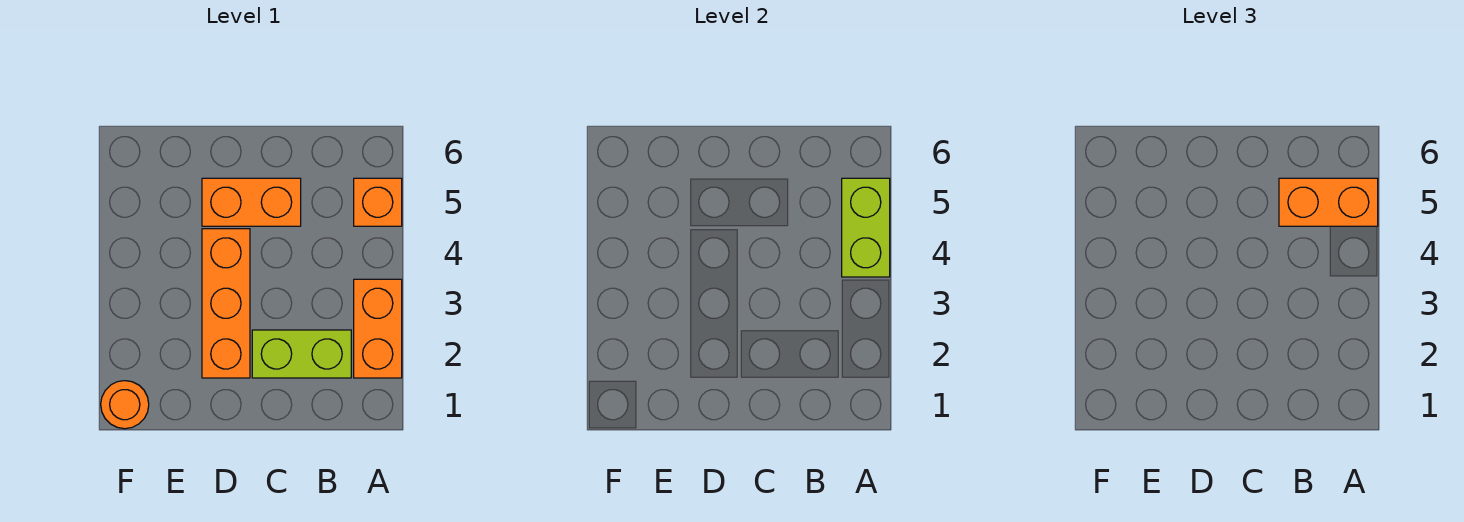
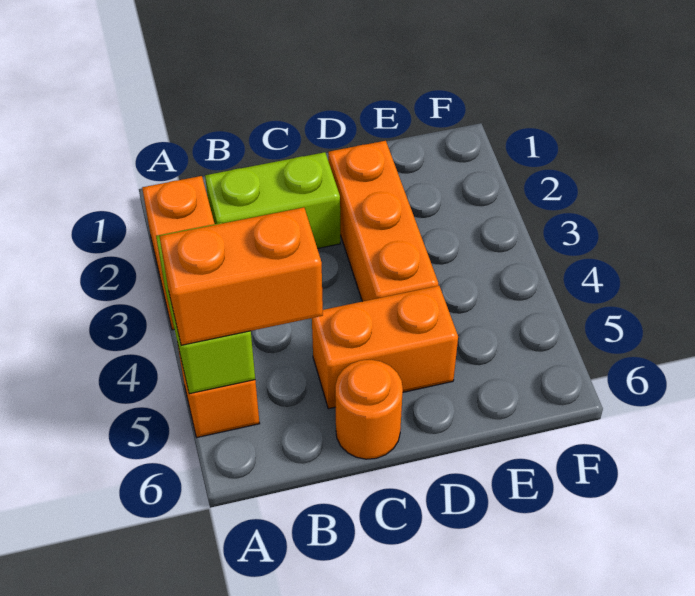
orange round brick F1 level 1 -> orange round brick C6 level 1

